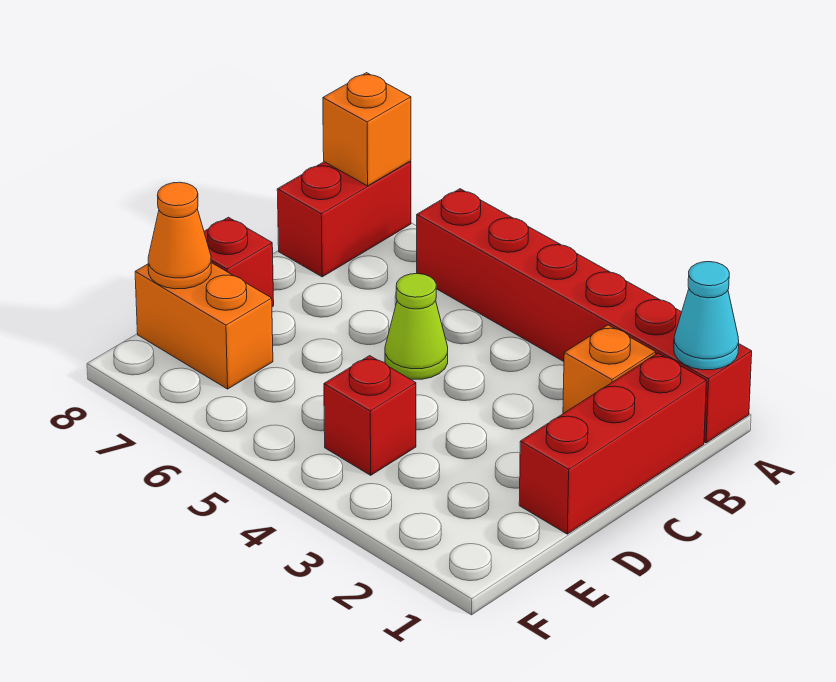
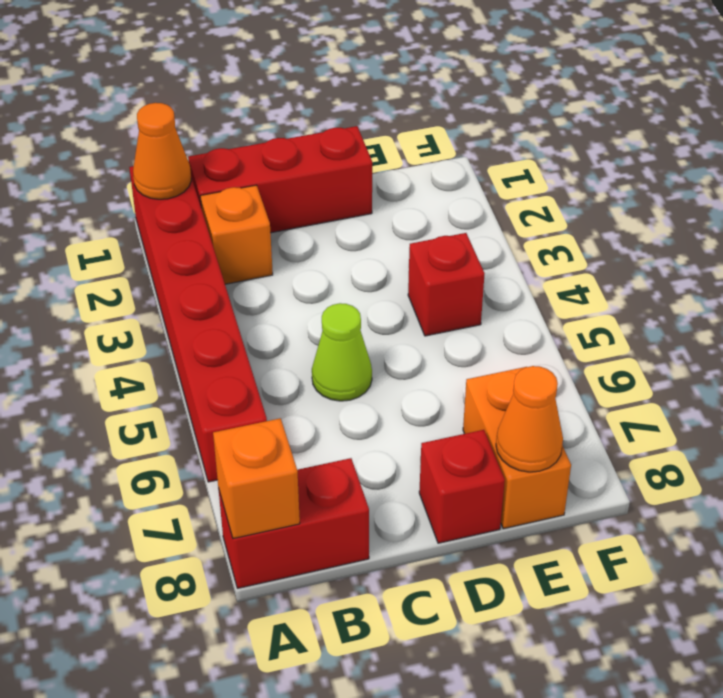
cyan cone A1 level 2 -> orange cone A1 level 2

